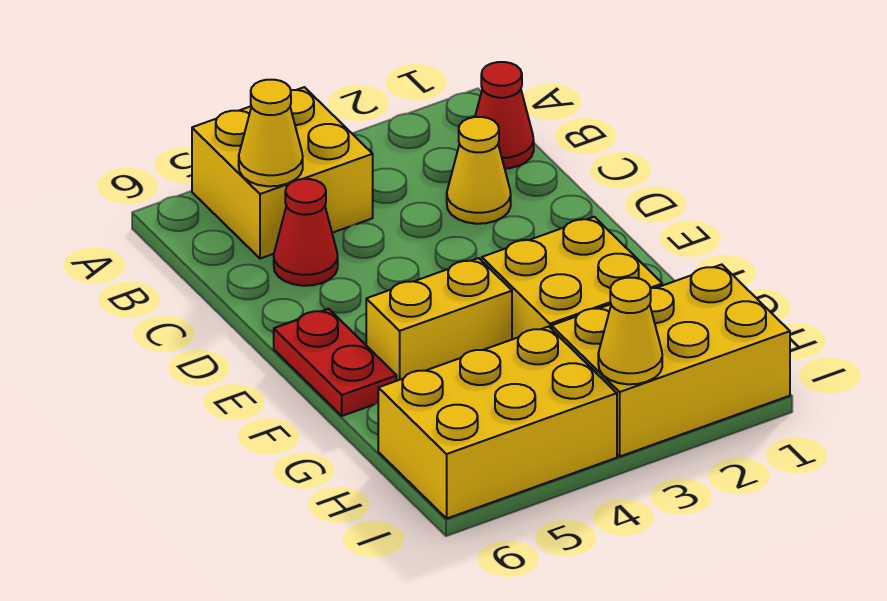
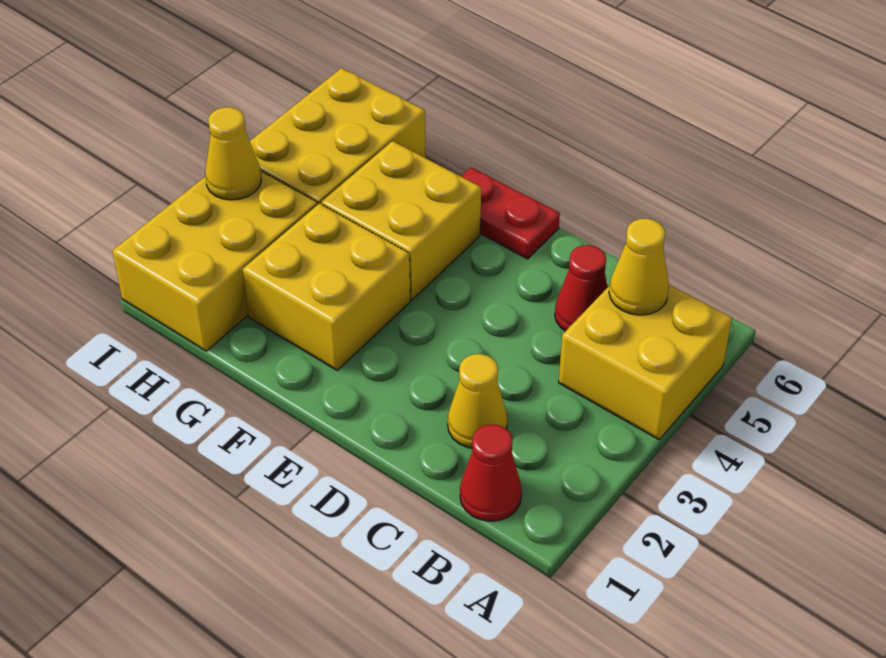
yellow brick F4:F5 level 1 -> yellow brick F4:G5 level 1

